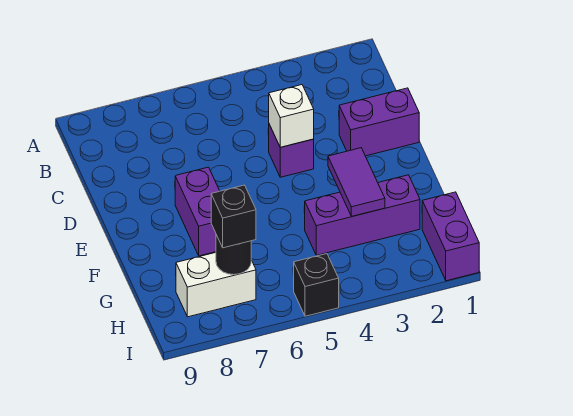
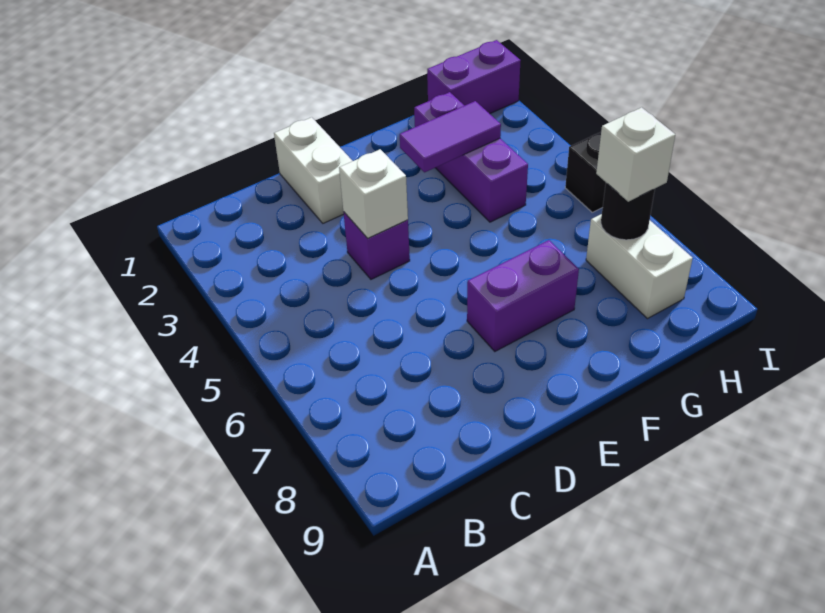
purple brick D1:D2 level 1 -> white brick D1:D2 level 1
black brick H7 level 3 -> white brick H7 level 3

